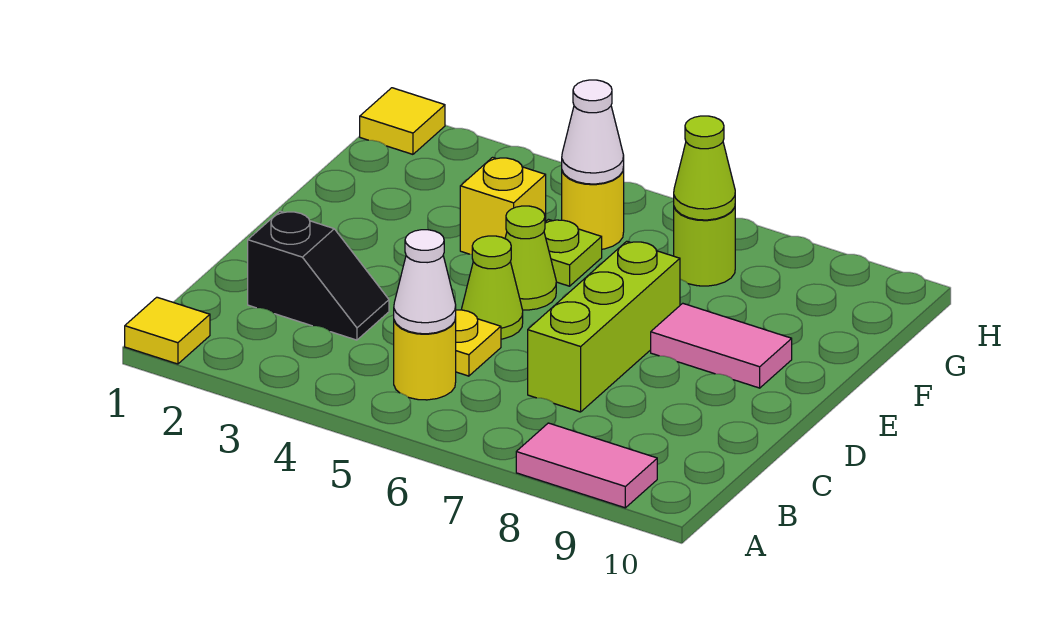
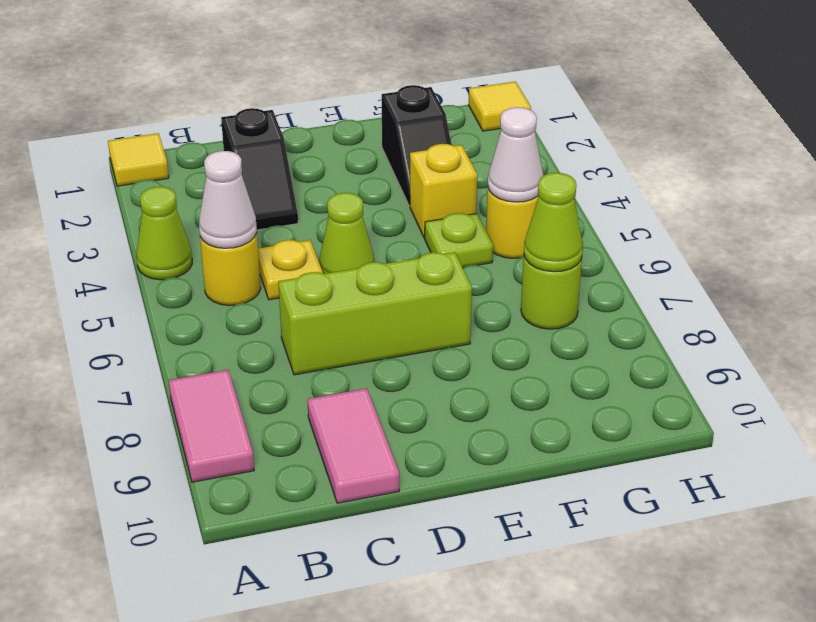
lime cone E5 level 1 -> lime cone A4 level 1
pink tile E8:E9 level 1 -> pink tile C9:C10 level 1
none -> black slope F2:F3 level 1 top 2

